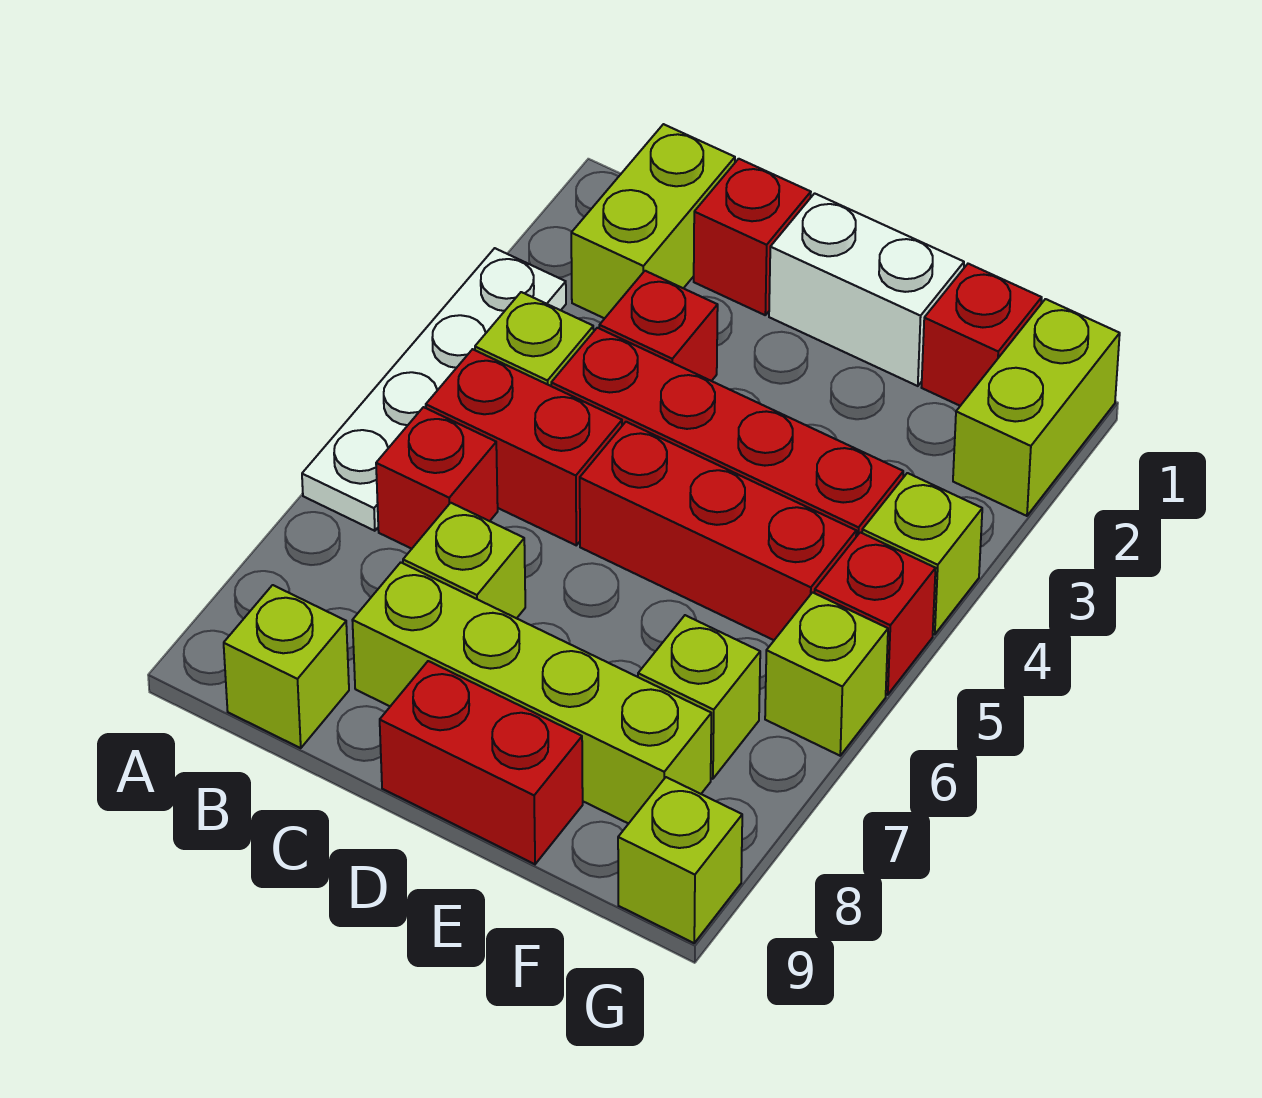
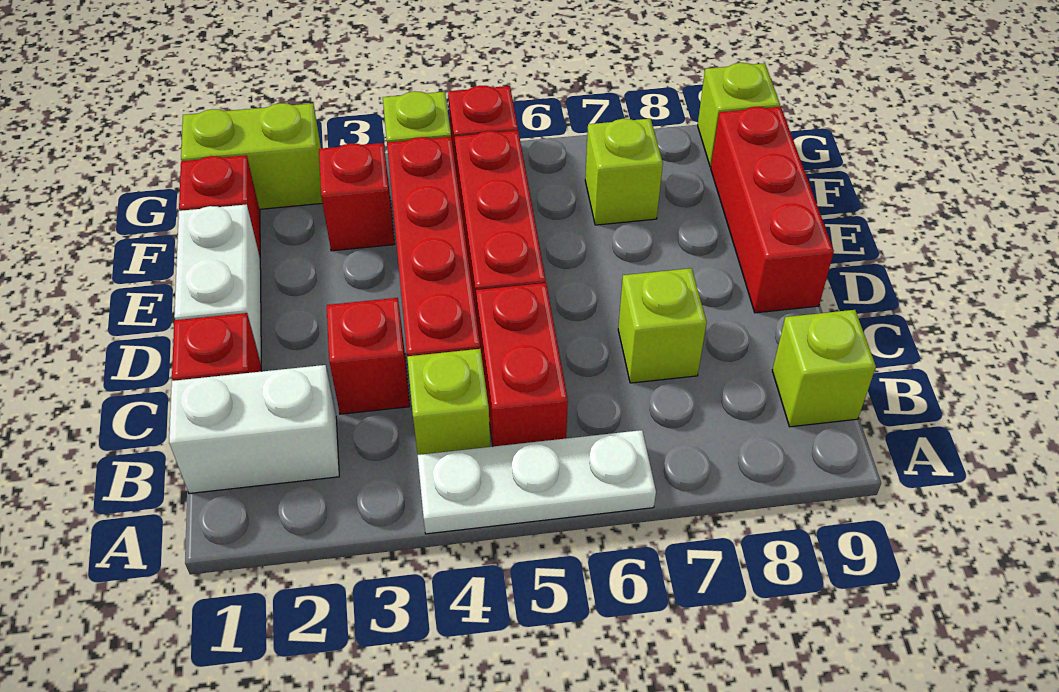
white plate A3:A6 level 1 -> white plate A4:A6 level 1
lime brick B1:B2 level 1 -> white brick B1:B2 level 1
red brick B6 level 1 -> red brick F3 level 1
lime brick C8:F8 level 1 -> none
red brick D9:E9 level 1 -> red brick D9:F9 level 1
lime brick G6 level 1 -> none

